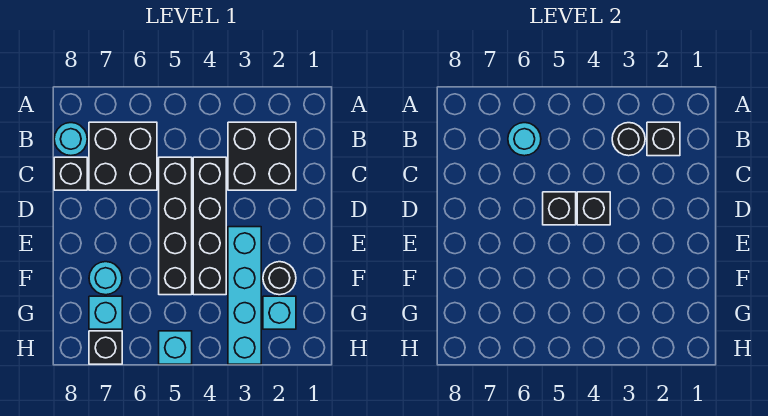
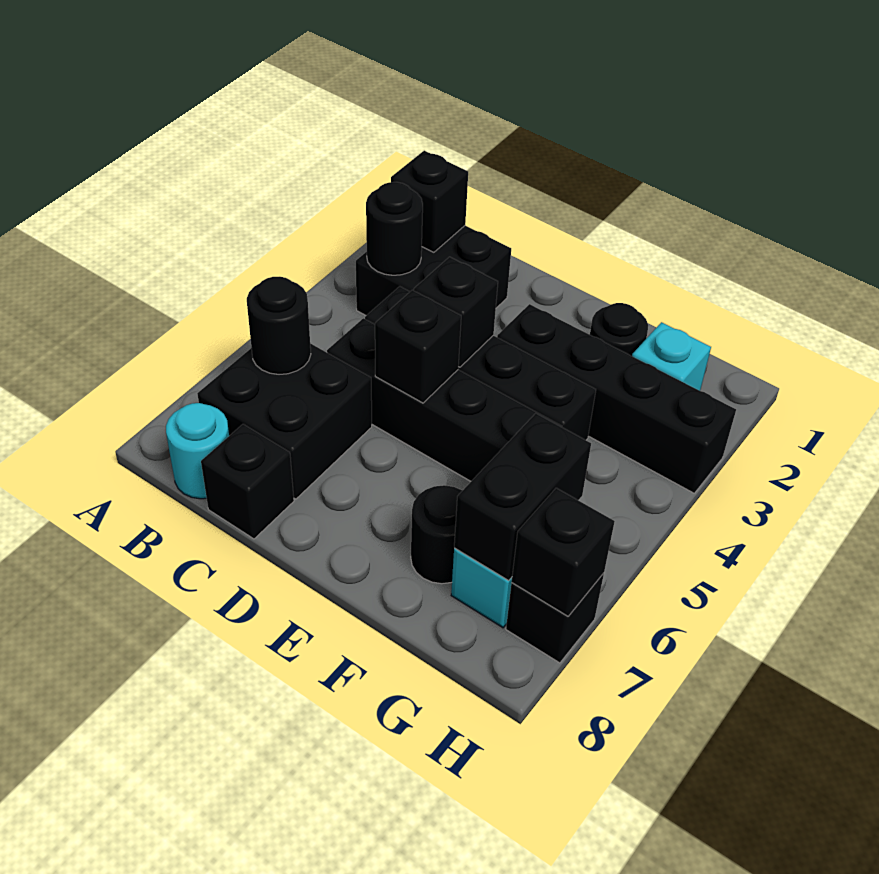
cyan round brick B6 level 2 -> black round brick B6 level 2
cyan brick E3:H3 level 1 -> black brick E3:H3 level 1
cyan round brick F7 level 1 -> black round brick F7 level 1
none -> black brick G6:G7 level 2
cyan brick H5 level 1 -> none
none -> black brick H7 level 2

